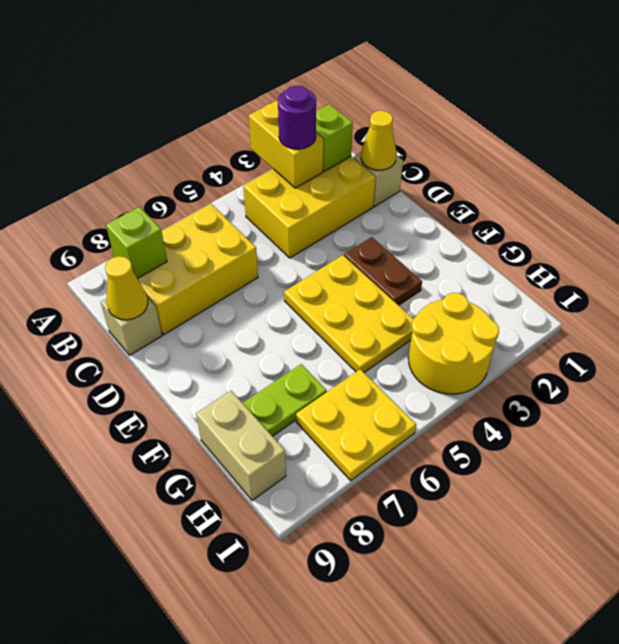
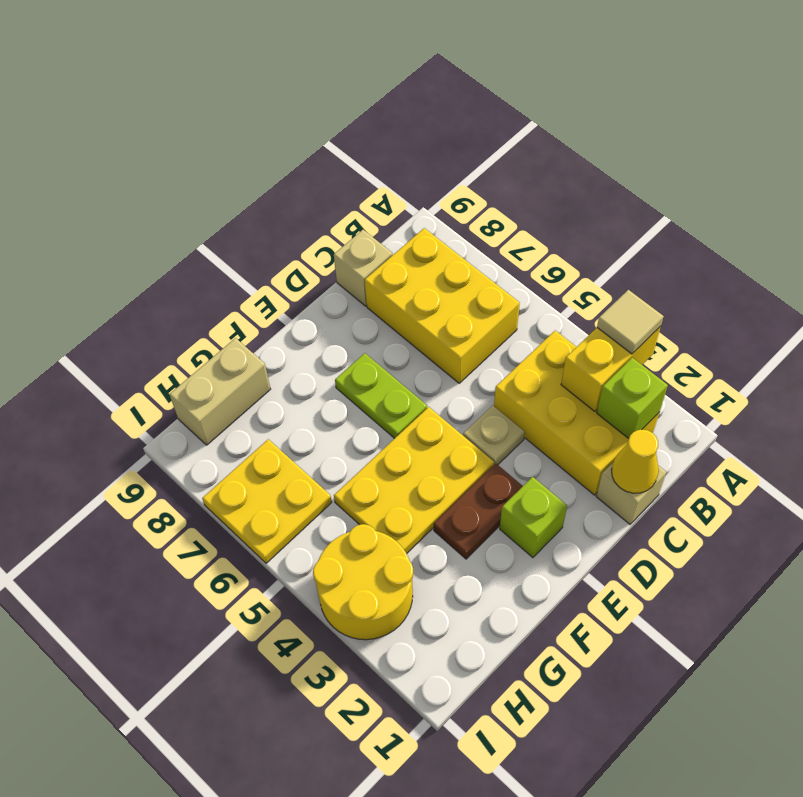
none -> tan tile A3 level 3
purple round brick B3 level 3 -> none
lime brick B8 level 2 -> lime brick E2 level 1
yellow cone C9 level 2 -> none
none -> tan plate D4 level 1
lime plate G7:G8 level 1 -> lime plate E6:E7 level 1

